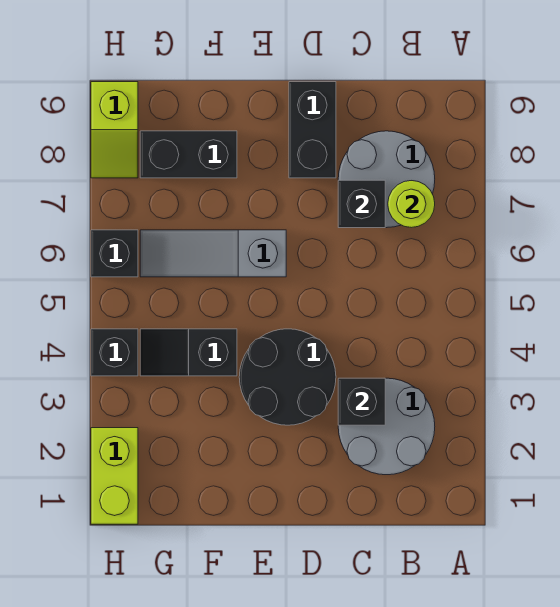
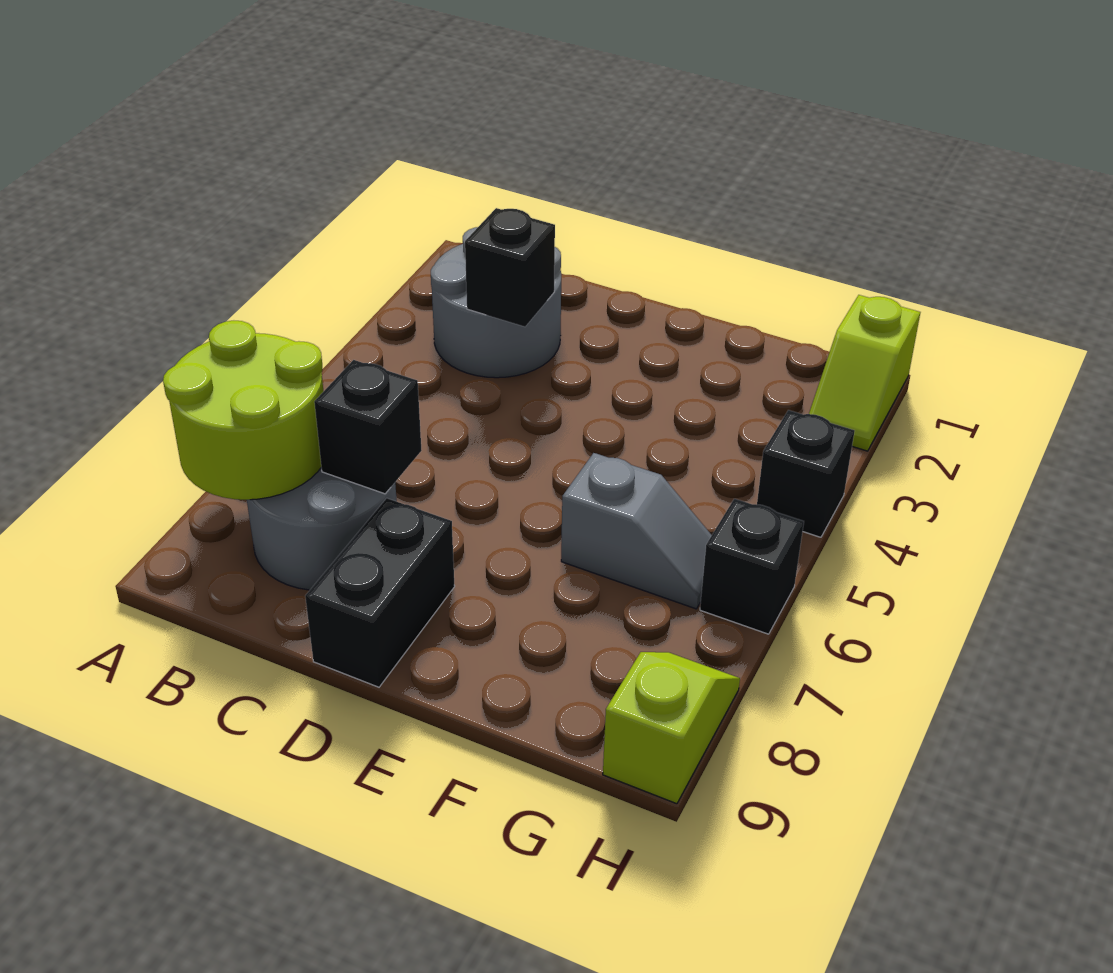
lime round brick B7 level 2 -> lime round brick A7:B8 level 2
black round brick D3:E4 level 1 -> none
grey slope E6:G6 level 1 top E -> grey slope F6:G6 level 1 top F
black slope F4:G4 level 1 top F -> none
black brick F8:G8 level 1 -> none
lime brick H1:H2 level 1 -> lime slope H1:H2 level 1 top 1

